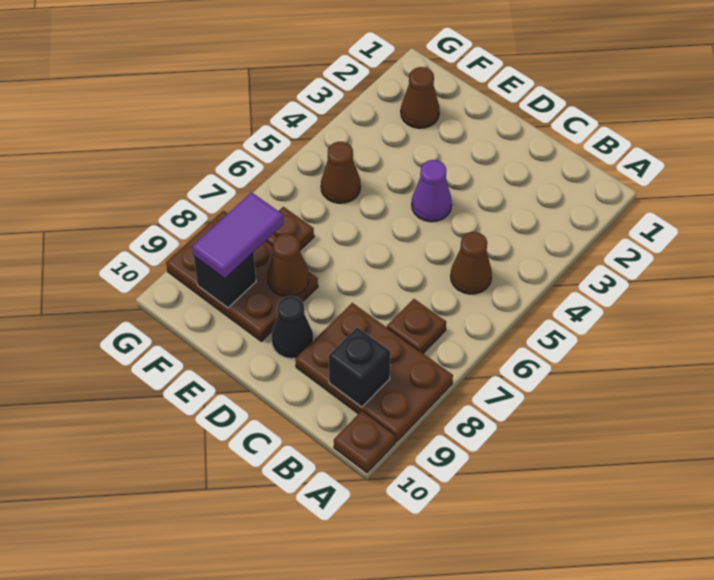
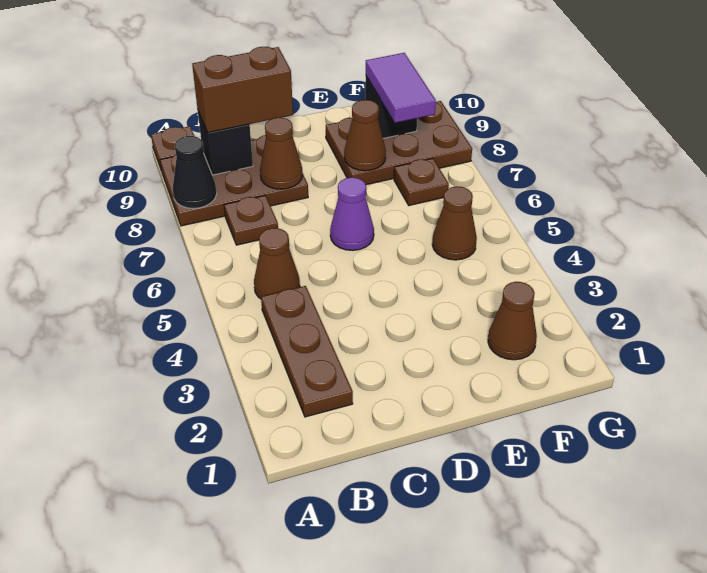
none -> brown plate B2:B4 level 1
none -> brown brick B9:C9 level 3
none -> brown cone C8 level 2
purple cone D4 level 1 -> purple cone D6 level 1
black cone D9 level 1 -> black cone A8 level 2

